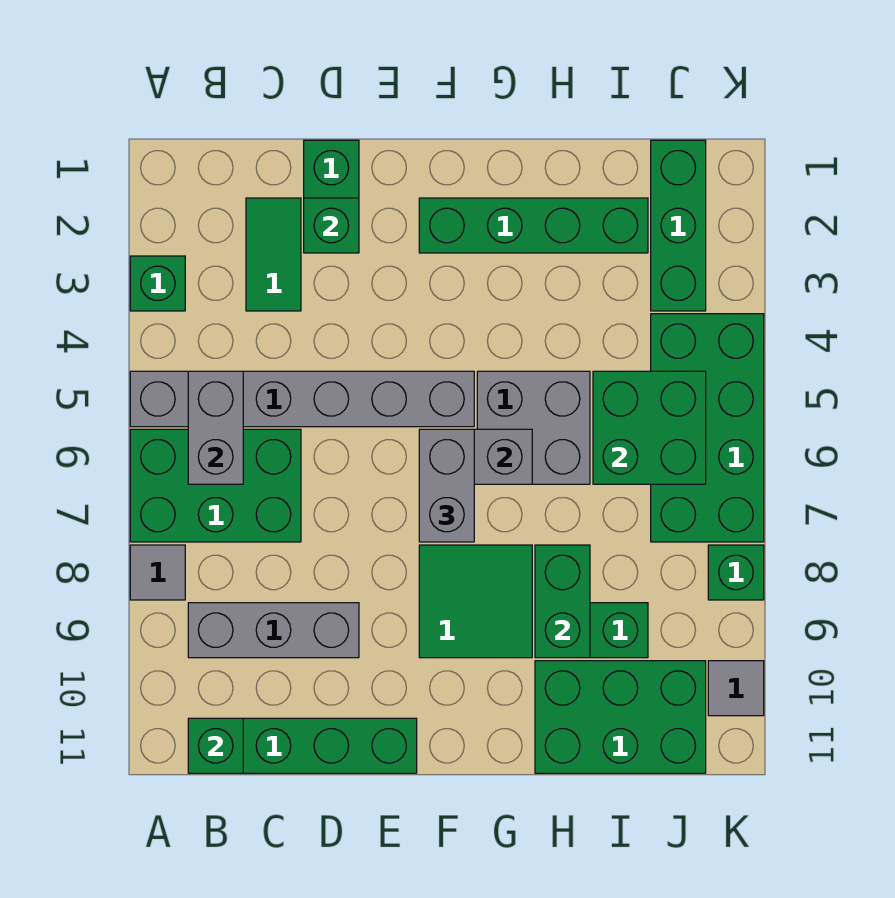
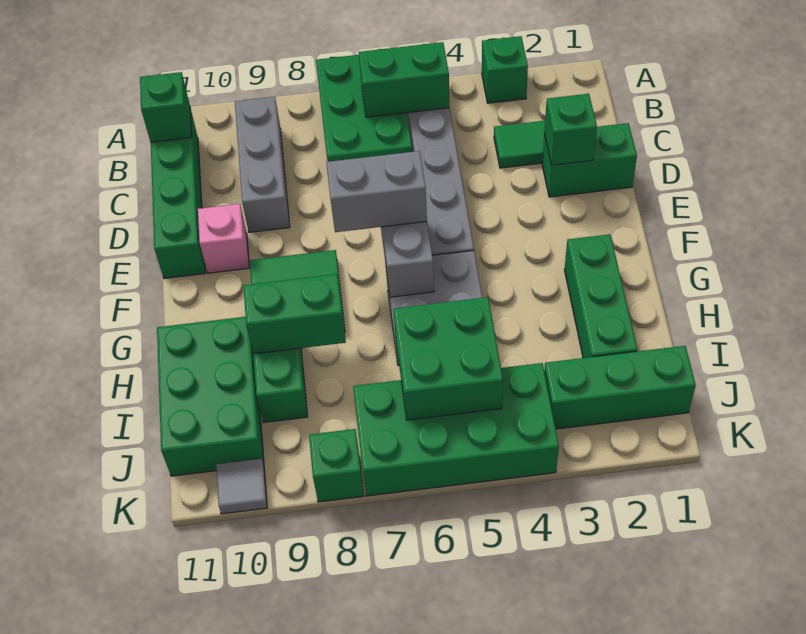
grey tile A8 level 1 -> none
grey brick B5:B6 level 2 -> green brick B5:B6 level 2
none -> pink brick E10 level 1
green brick F2:I2 level 1 -> green brick G2:I2 level 1

